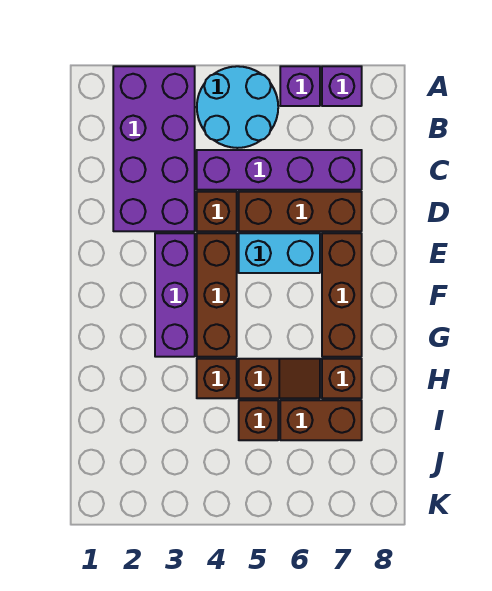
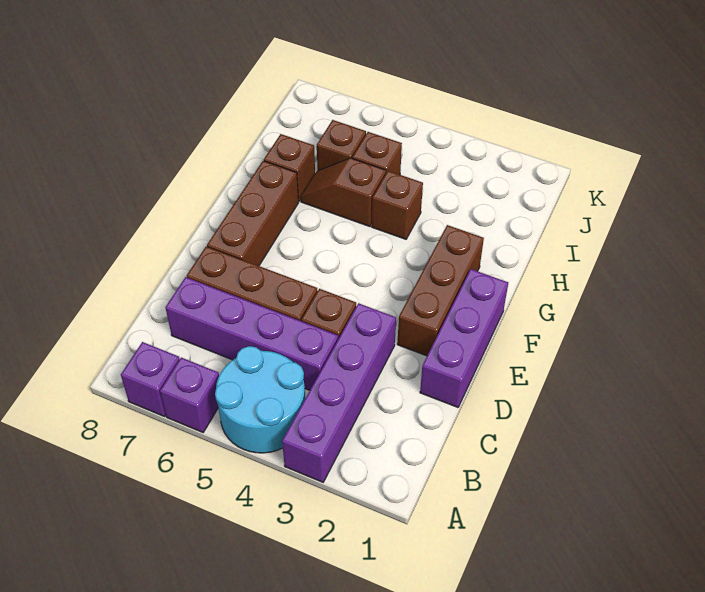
purple brick A2:D3 level 1 -> purple brick A3:D3 level 1
purple brick E3:G3 level 1 -> purple brick D1:F1 level 1
brown brick E4:G4 level 1 -> brown brick E2:G2 level 1
cyan brick E5:E6 level 1 -> none
brown brick I6:I7 level 1 -> brown brick I6 level 1

